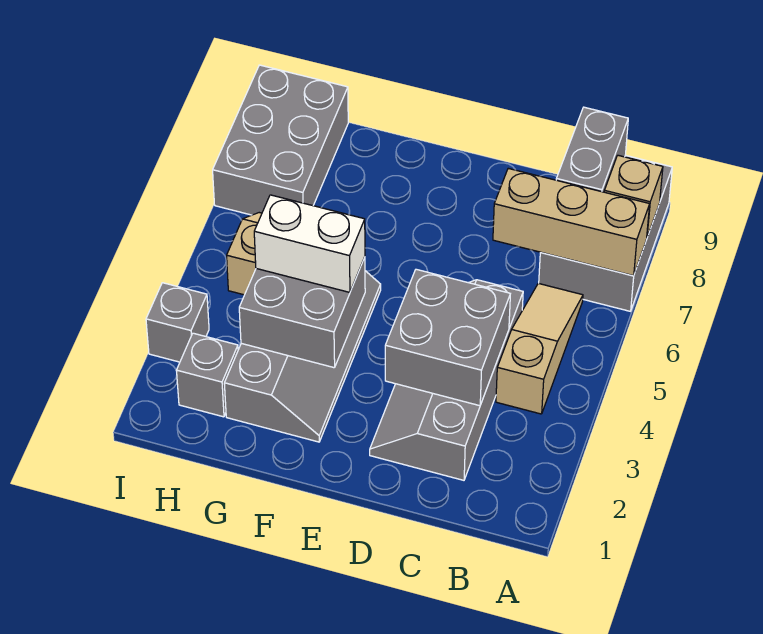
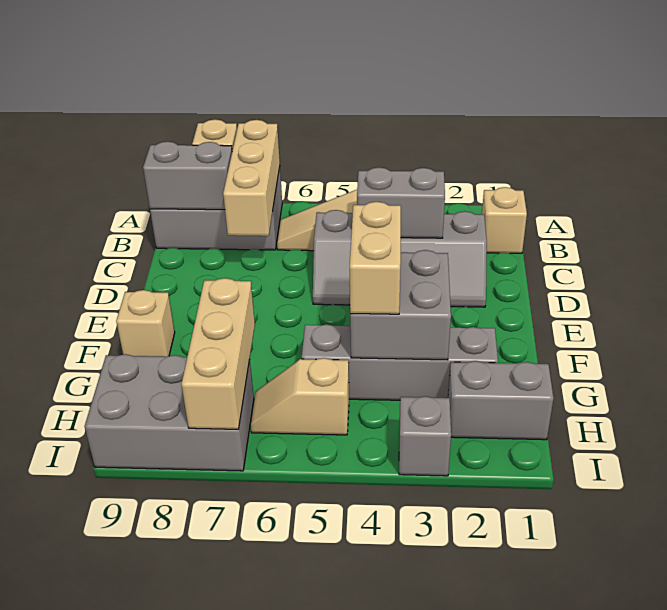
none -> tan brick B1 level 1
grey brick C3:D4 level 2 -> grey brick C3:C4 level 2
white brick F4:G4 level 3 -> tan brick F4:G4 level 3
none -> tan brick F9 level 1
none -> tan brick G7:I7 level 2
grey brick H2 level 1 -> grey brick H1:H2 level 1

